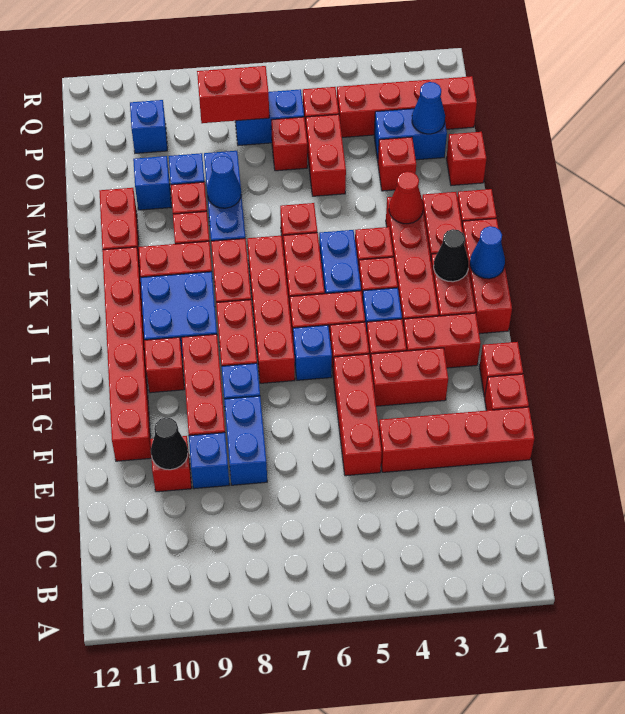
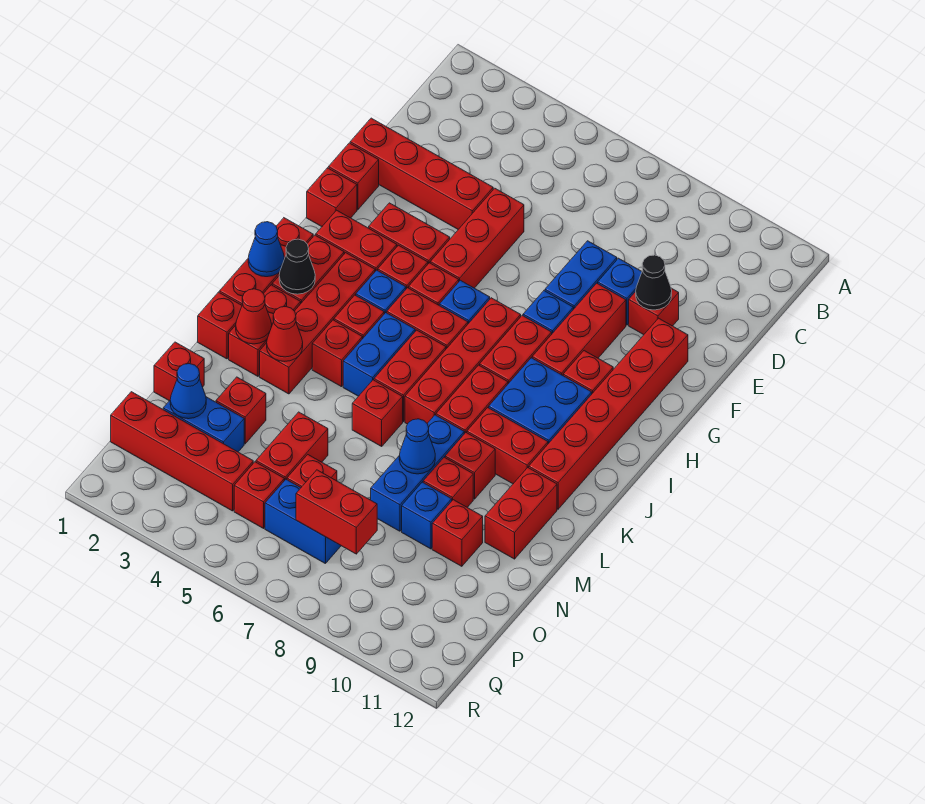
none -> red cone L2 level 2
blue brick N10 level 1 -> red brick N10 level 1
blue brick P10 level 1 -> none

